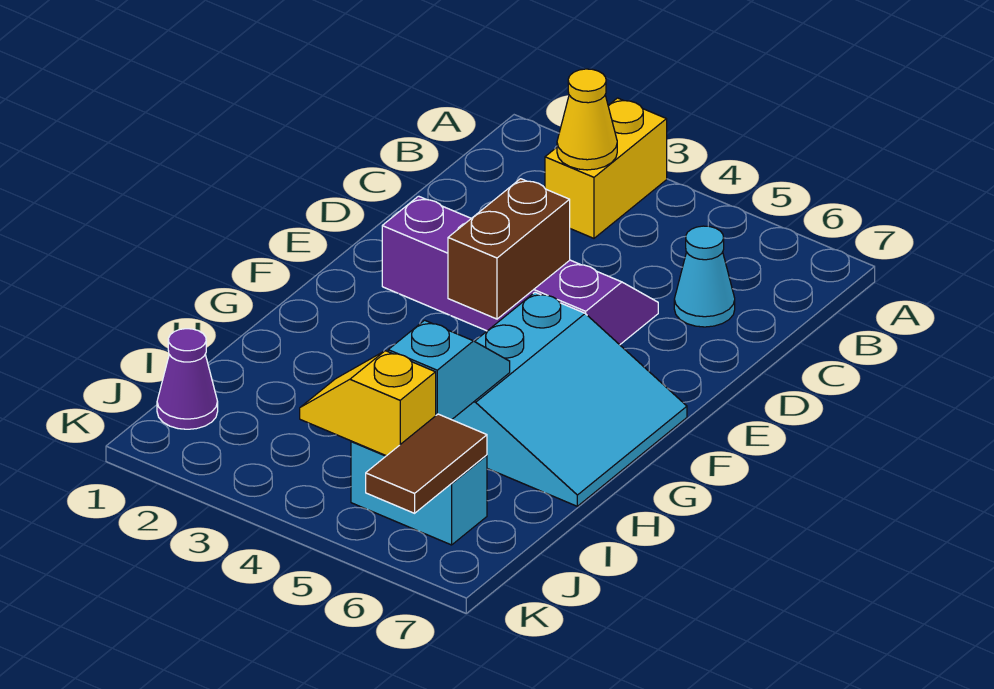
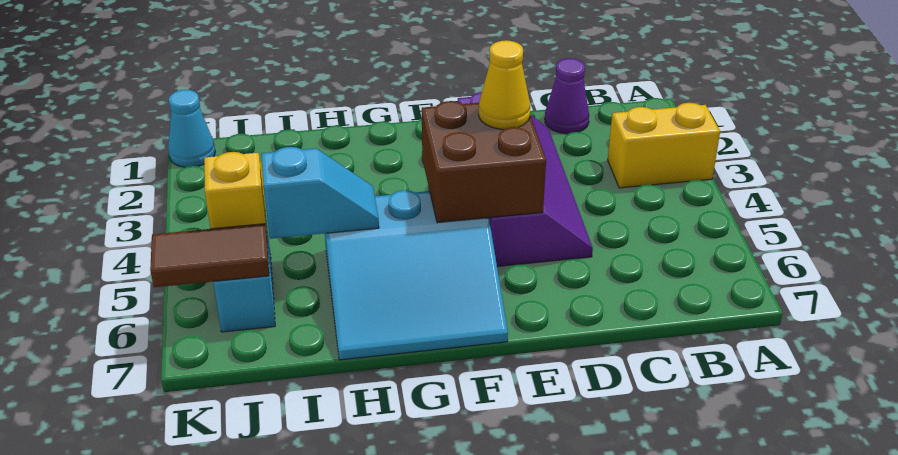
yellow cone B3 level 2 -> yellow cone E4 level 3
cyan cone C6 level 1 -> cyan cone K1 level 1
brown brick E4:F4 level 2 -> brown brick E4:F5 level 2
purple cone J1 level 1 -> purple cone C1 level 1

